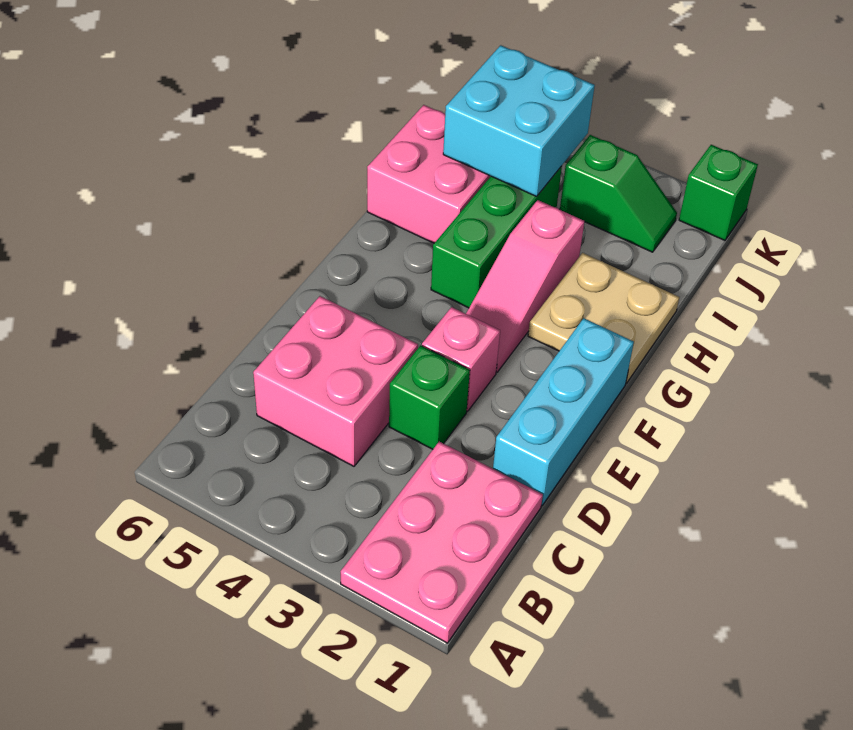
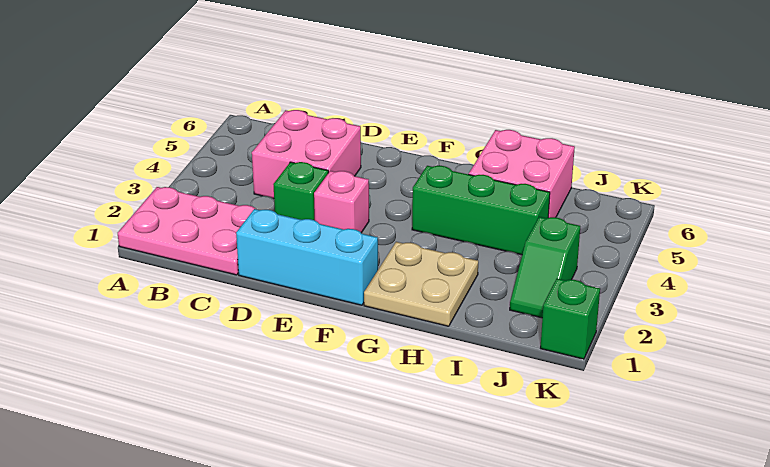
pink slope F3:H3 level 1 top H -> none
cyan brick I4:J5 level 2 -> none

